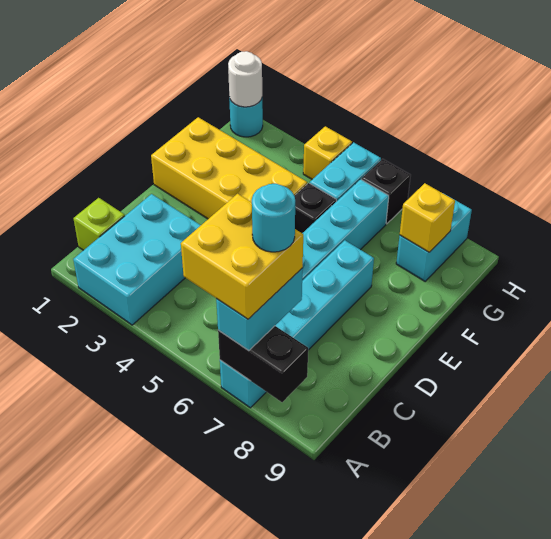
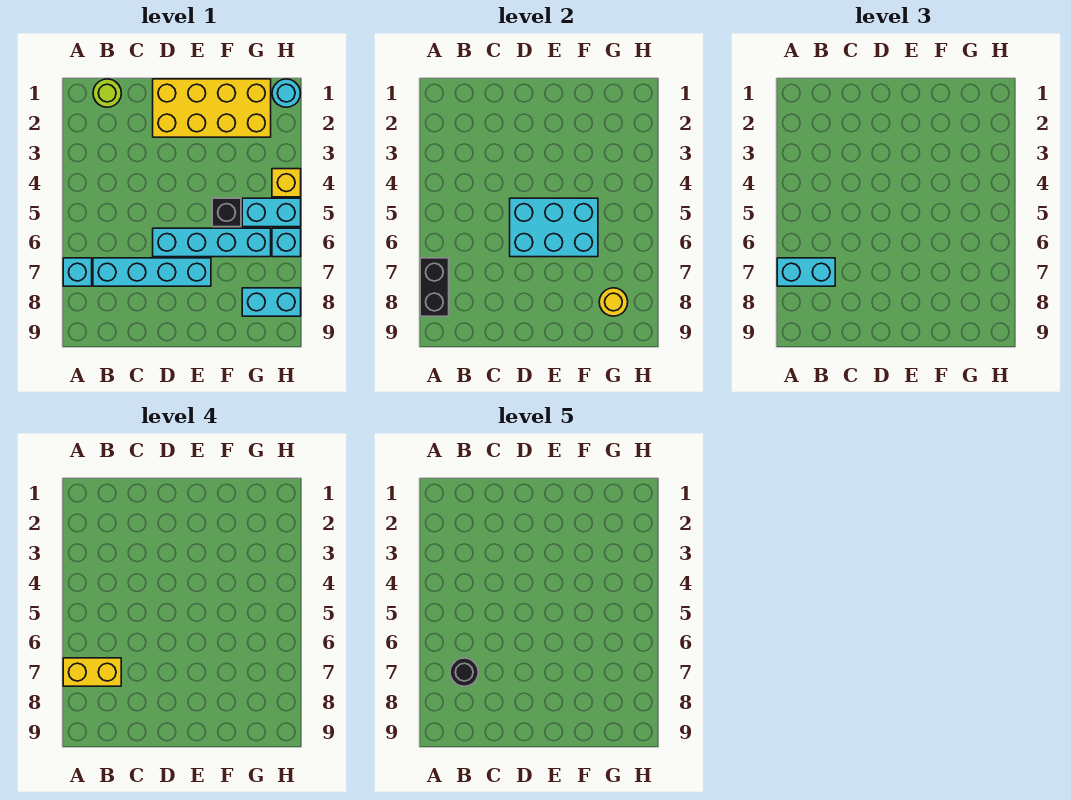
cyan brick A2:C3 level 1 -> cyan brick D5:F6 level 2
yellow brick A6:B7 level 4 -> yellow brick A7:B7 level 4
lime brick B1 level 1 -> lime round brick B1 level 1
cyan round brick B7 level 5 -> black round brick B7 level 5
yellow brick E1:F4 level 1 -> yellow brick D1:G2 level 1
yellow brick G8 level 2 -> yellow round brick G8 level 2
white round brick H1 level 2 -> none
black brick H6 level 1 -> cyan brick H6 level 1

